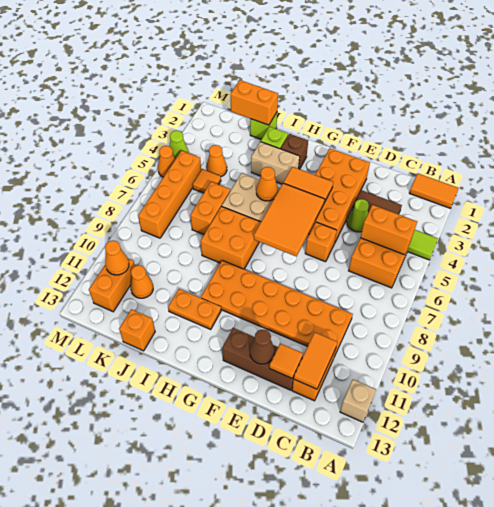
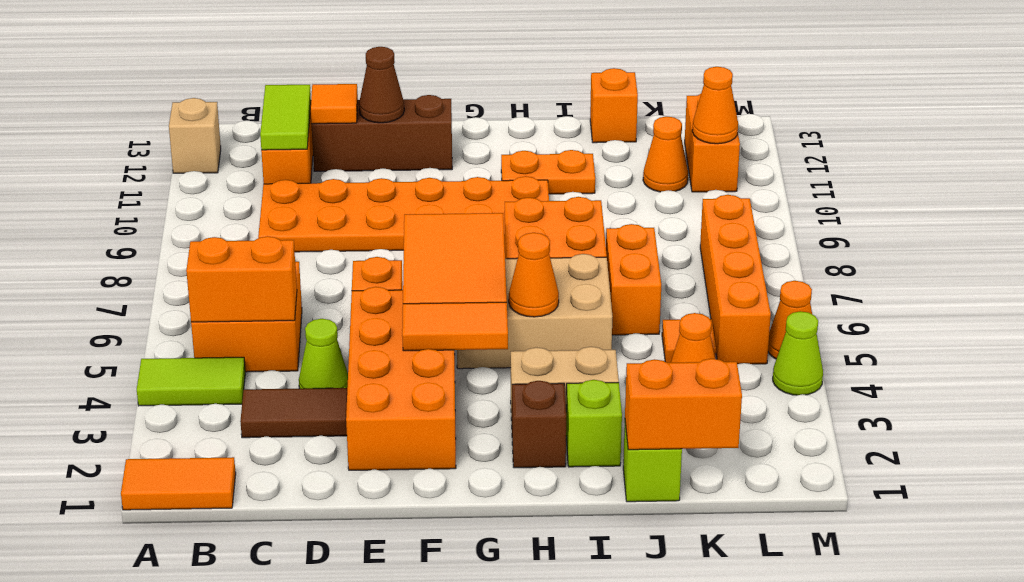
orange tile C11:C12 level 2 -> lime tile C11:C12 level 2

